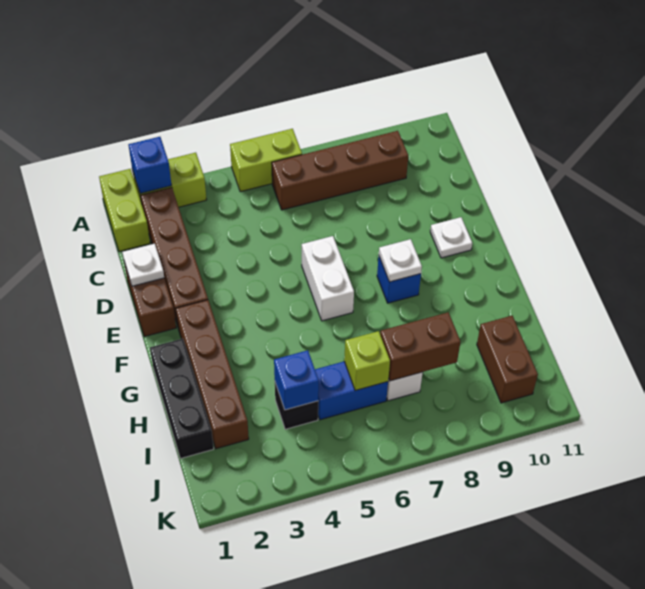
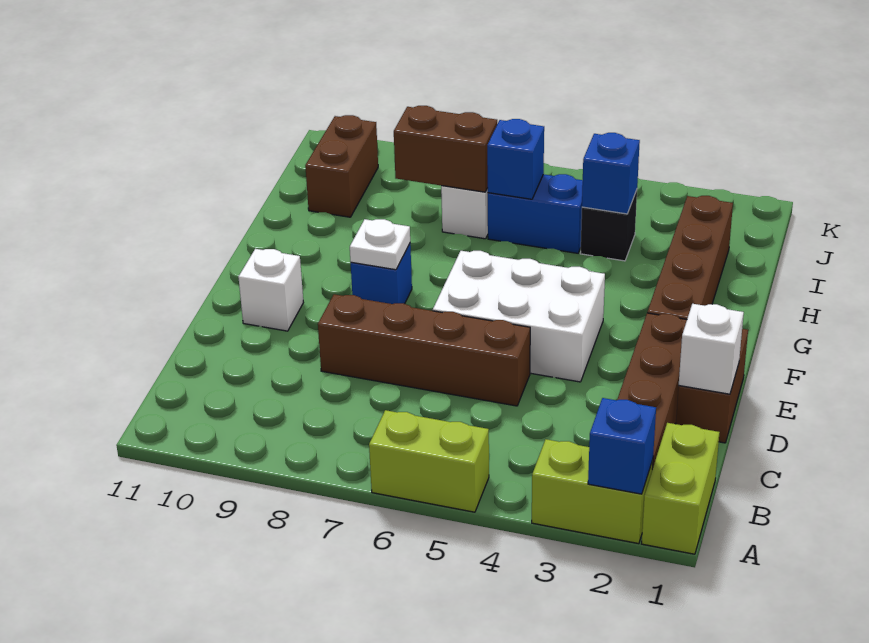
brown brick B6:B9 level 1 -> brown brick D5:D8 level 1
white plate D1 level 2 -> white brick D1 level 2
white brick E6:F6 level 1 -> white brick E4:F6 level 1
white plate E10 level 1 -> white brick E10 level 1
black brick G1:I1 level 1 -> none
lime brick I6 level 2 -> blue brick I6 level 2

